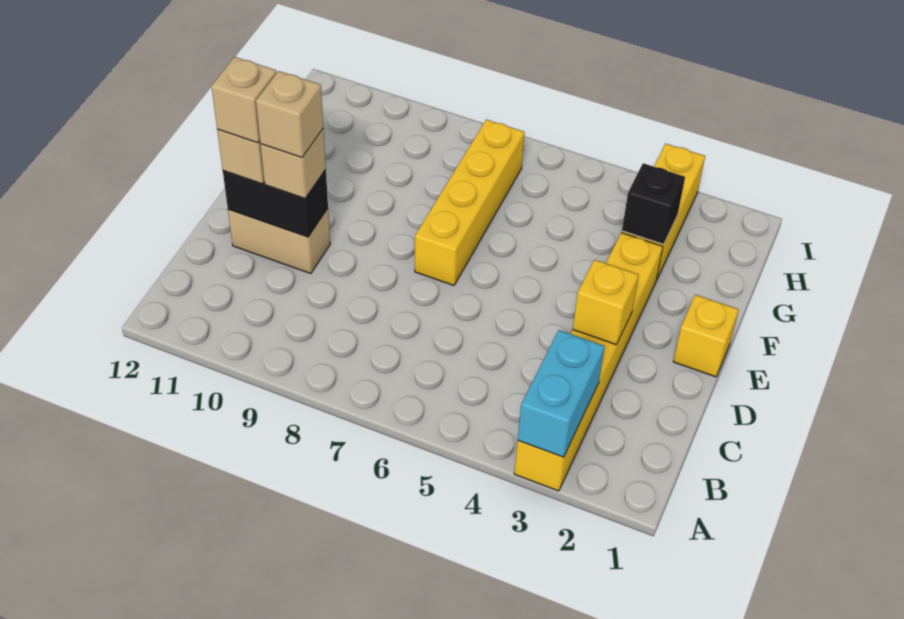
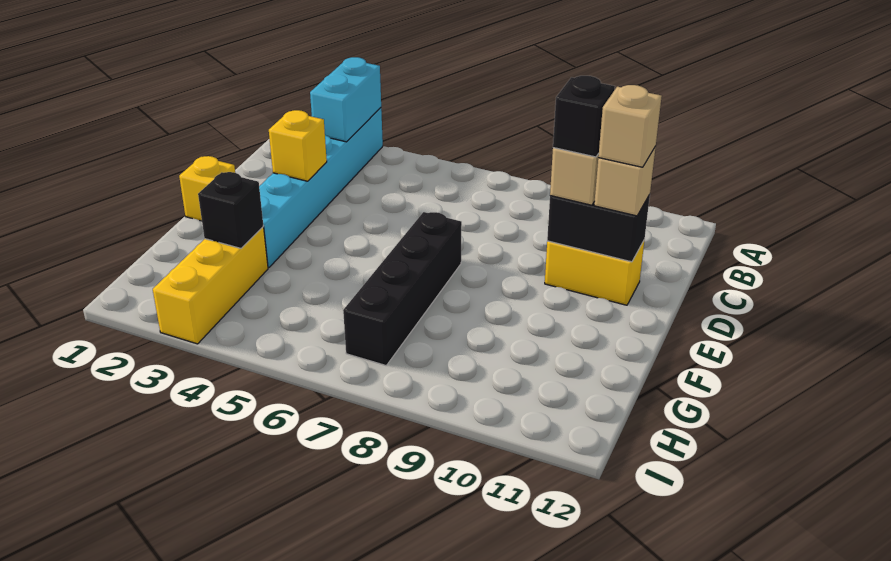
yellow brick A3:F3 level 1 -> cyan brick A3:F3 level 1
tan brick D10:D11 level 1 -> yellow brick D10:D11 level 1
tan brick D10 level 4 -> black brick D10 level 4
yellow brick E7:H7 level 1 -> black brick E7:H7 level 1

